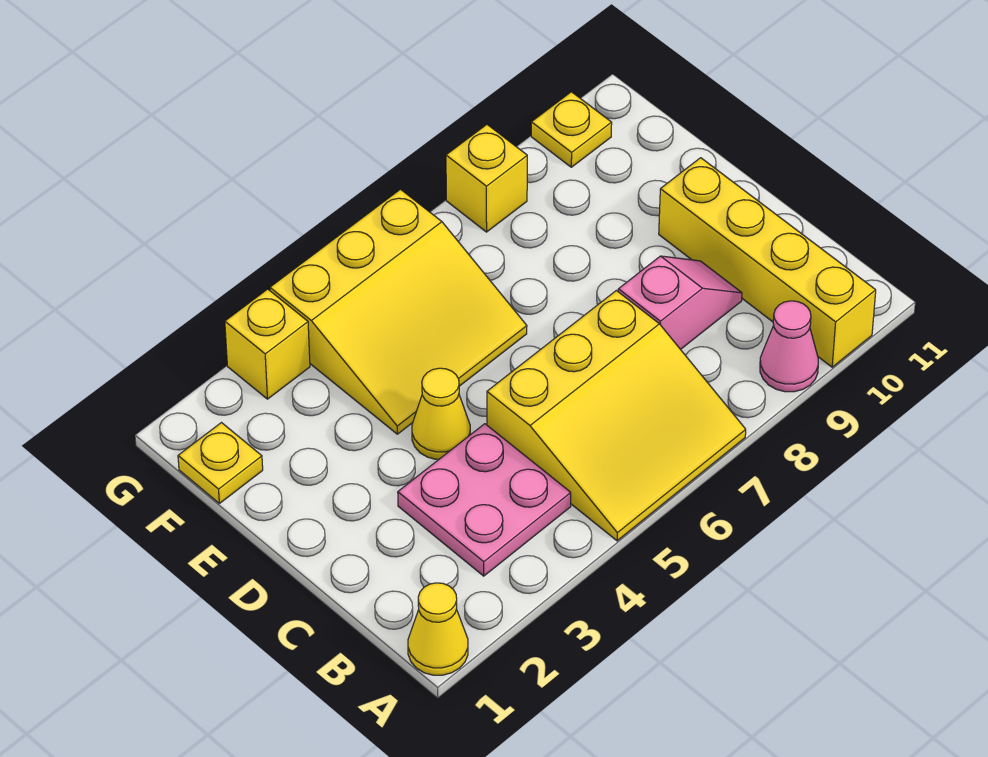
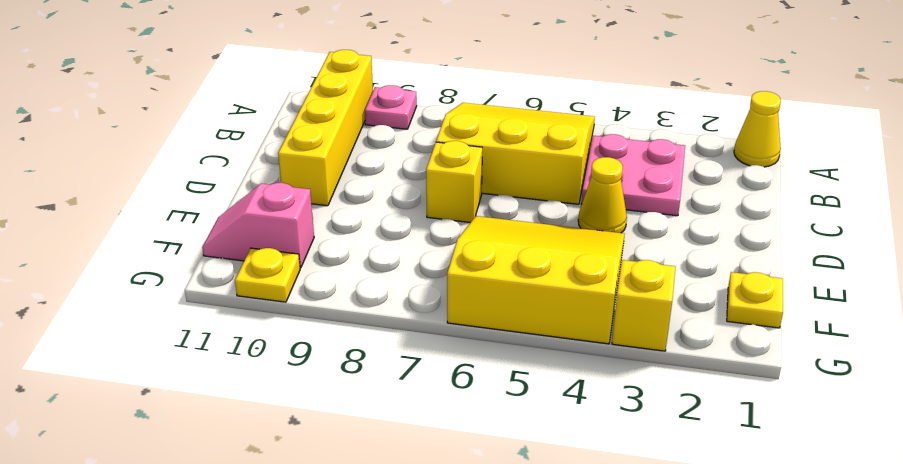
pink cone A9 level 1 -> pink plate A9 level 1
pink slope C8:C9 level 1 top 8 -> pink slope F10:F11 level 1 top 10
yellow brick G8 level 1 -> yellow brick D7 level 1

